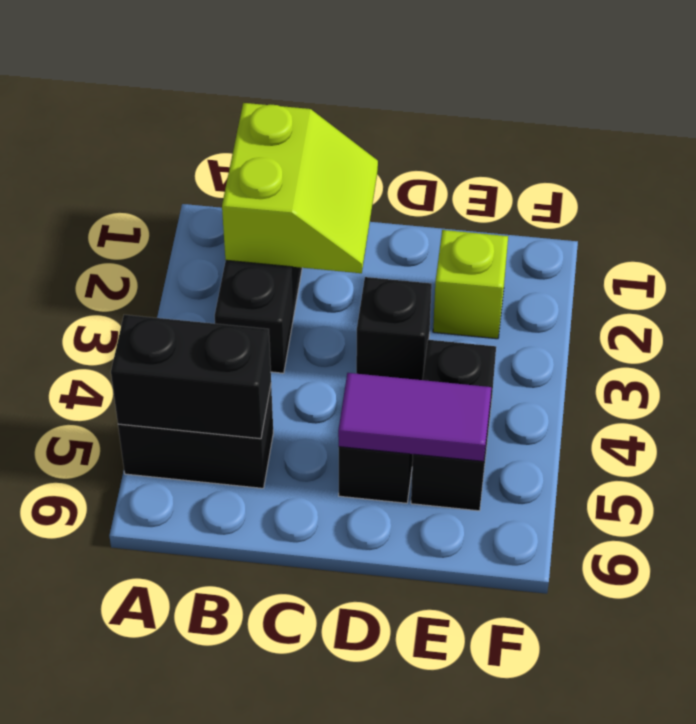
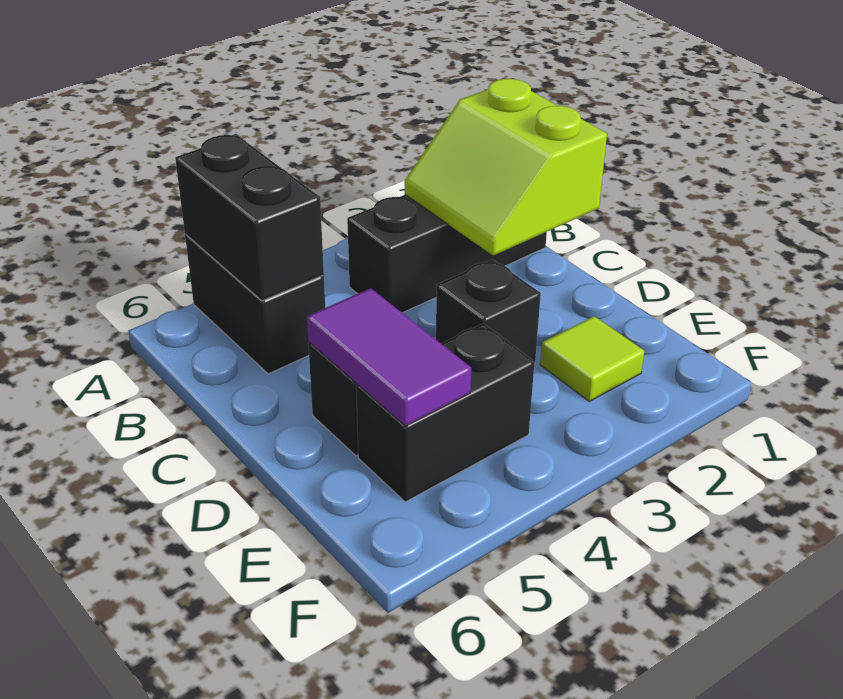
lime slope B1:C2 level 2 top B -> lime slope B1:C2 level 2 top 1
lime brick E2 level 1 -> lime tile E2 level 1

